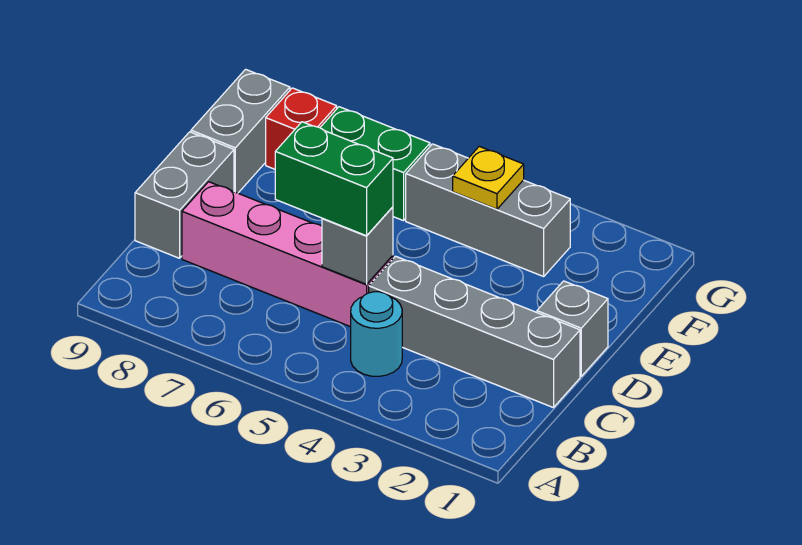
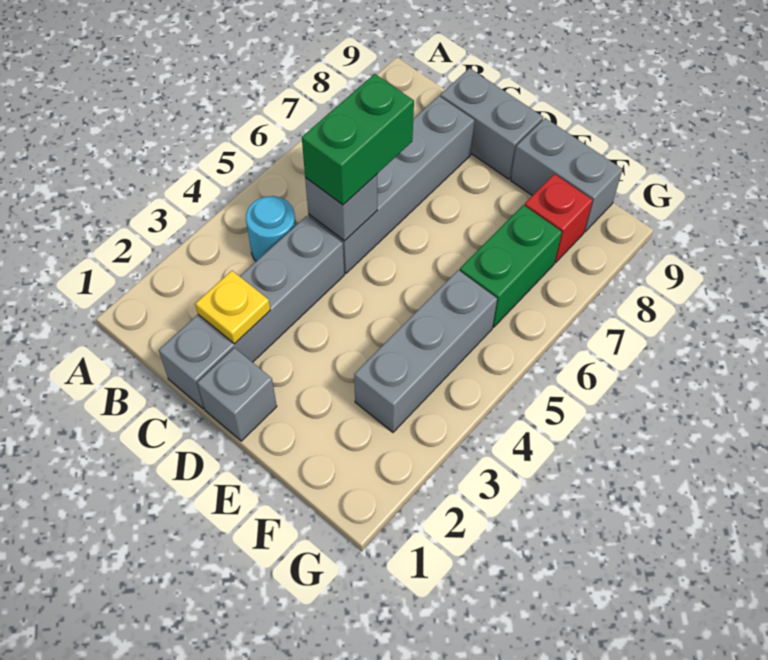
pink brick C5:C8 level 1 -> grey brick C5:C8 level 1
yellow plate F4 level 2 -> yellow plate C2 level 2

